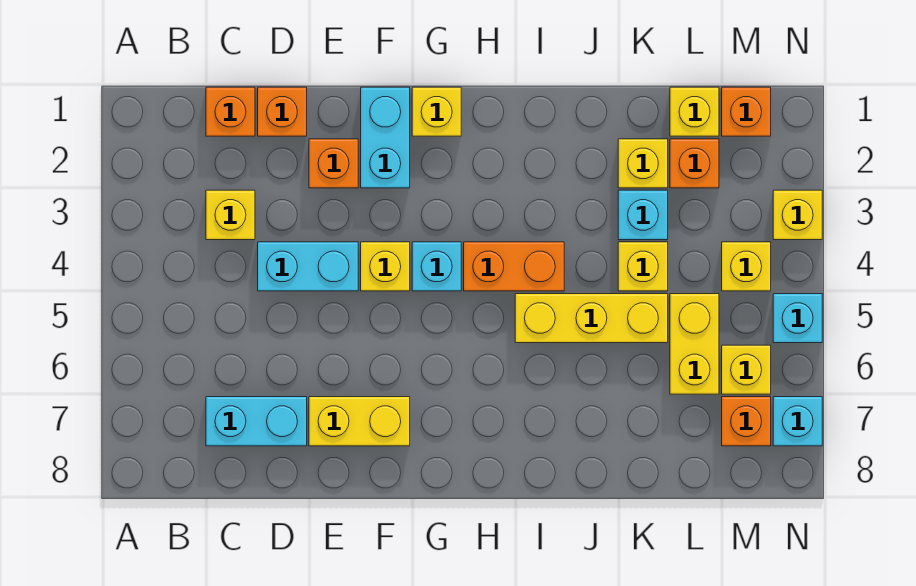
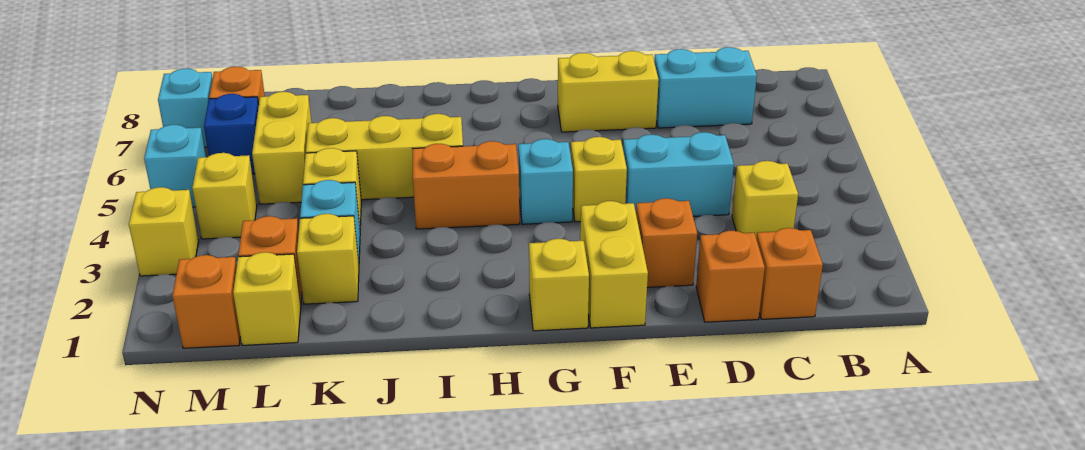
cyan brick F1:F2 level 1 -> yellow brick F1:F2 level 1
yellow brick M6 level 1 -> blue brick M6 level 1

